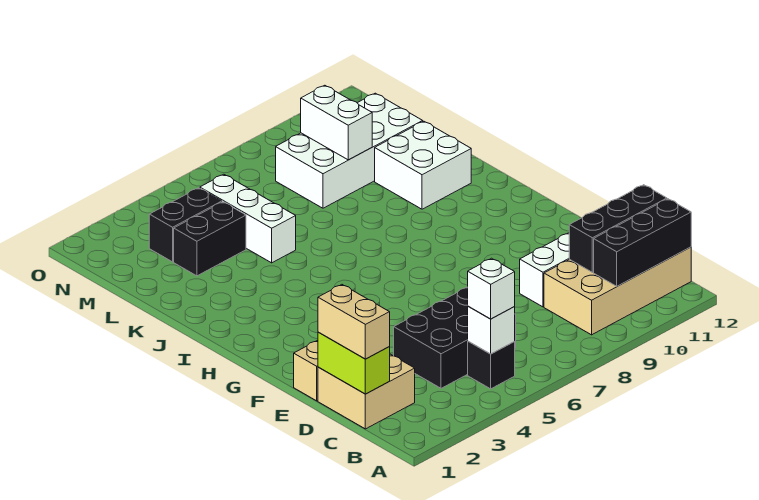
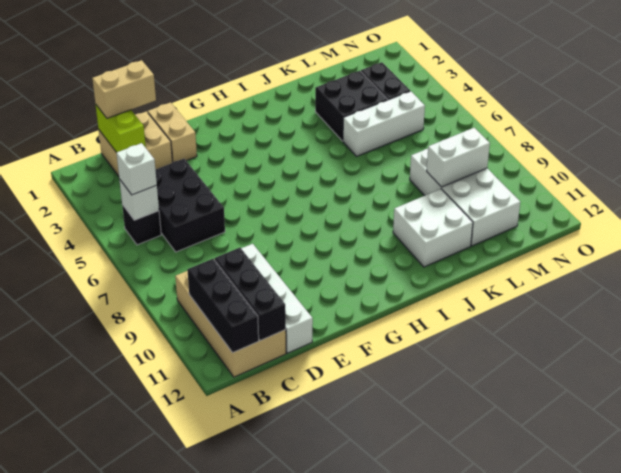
lime brick C1:D1 level 2 -> lime brick C1:C2 level 2
black brick L3:L4 level 1 -> black brick K3:L4 level 1

